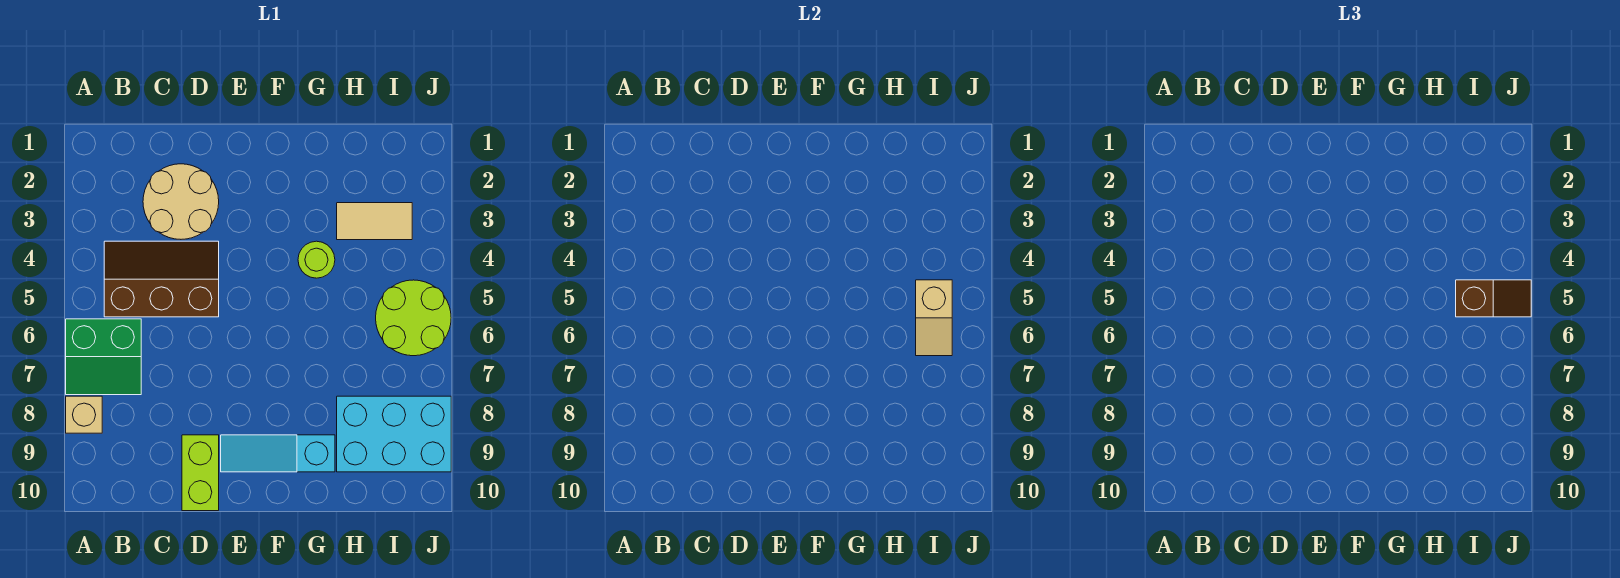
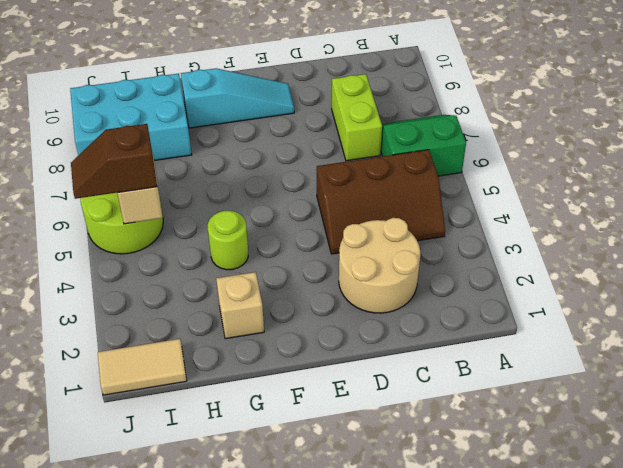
tan brick A8 level 1 -> tan brick G2 level 1
lime brick D9:D10 level 1 -> lime brick C7:C8 level 1
tan tile H3:I3 level 1 -> tan tile I1:J1 level 1

